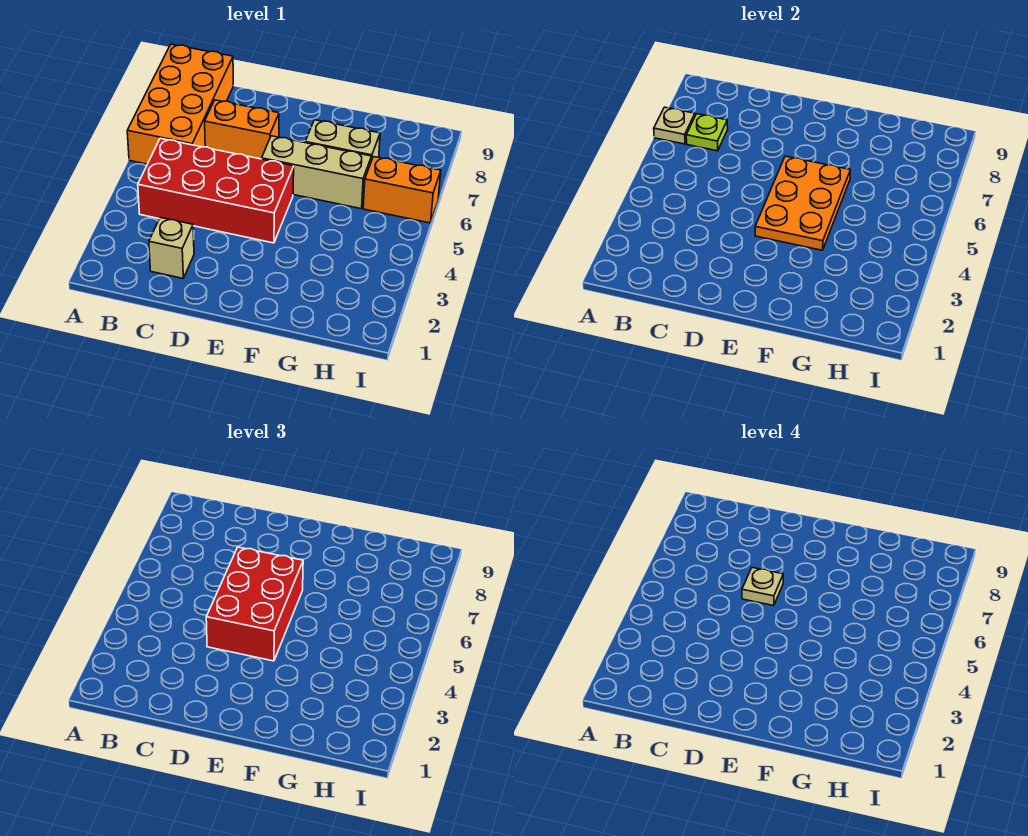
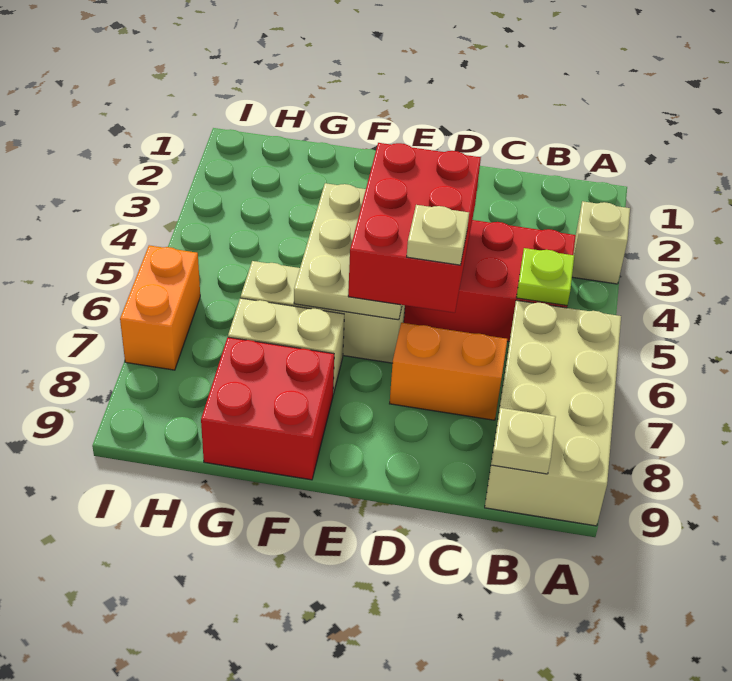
orange brick A6:B9 level 1 -> tan brick A6:B9 level 1
tan plate A7 level 2 -> tan plate B9 level 2
lime plate B7 level 2 -> lime plate B5 level 2
tan brick C2 level 1 -> tan brick A3 level 1
orange plate E4:F6 level 2 -> tan plate E4:F6 level 2
none -> red brick F8:G9 level 1
orange brick H6:I6 level 1 -> orange brick I6:I7 level 1

